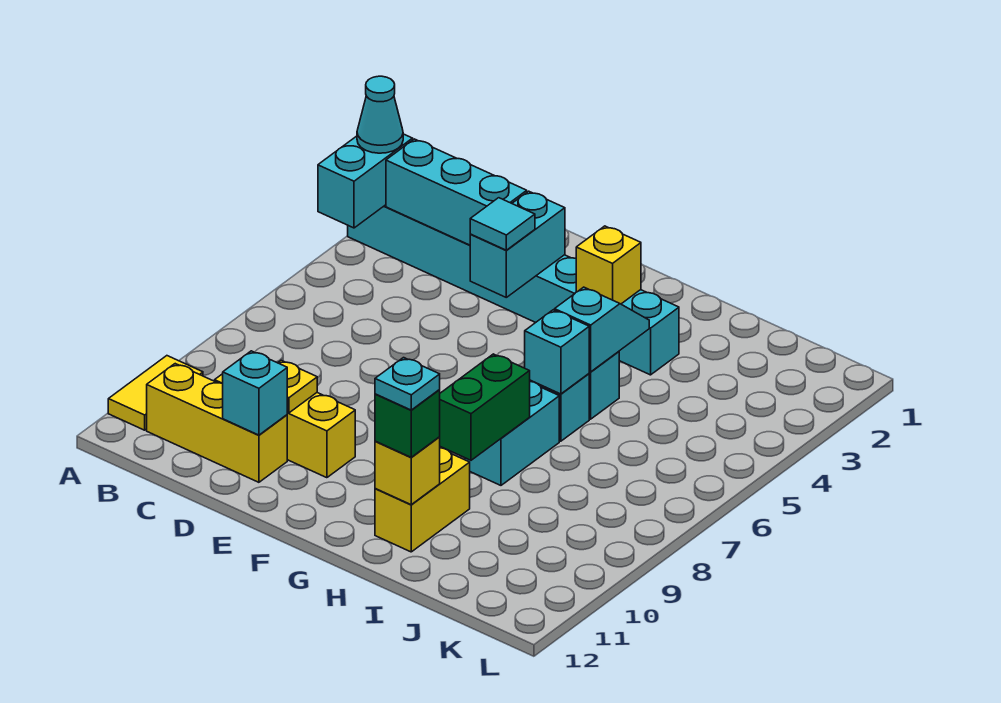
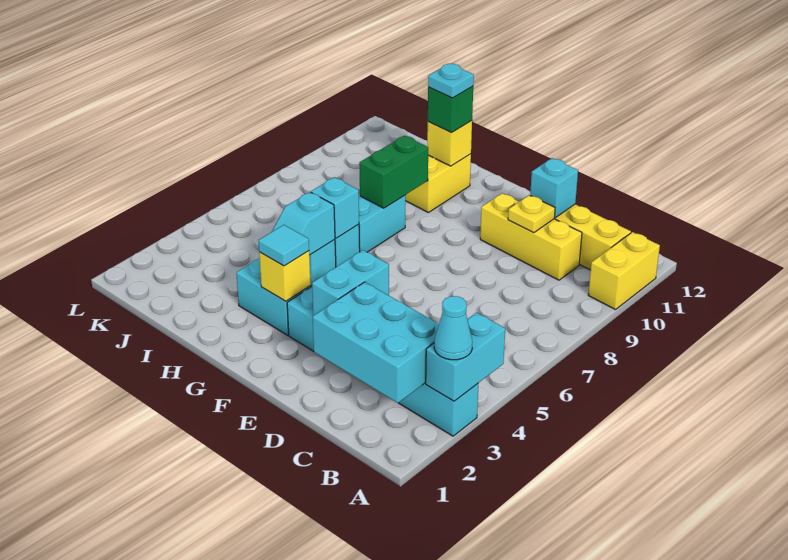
yellow tile A10:A11 level 1 -> yellow brick A10:A11 level 1
cyan brick B3:D3 level 2 -> cyan brick B2:D3 level 2
cyan tile E4 level 3 -> cyan tile G3 level 3

